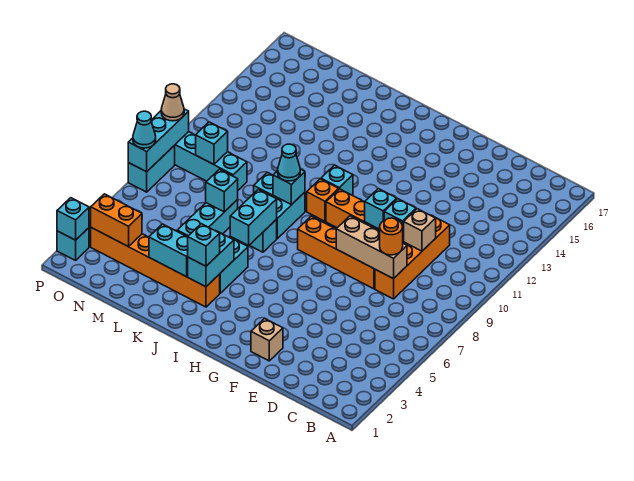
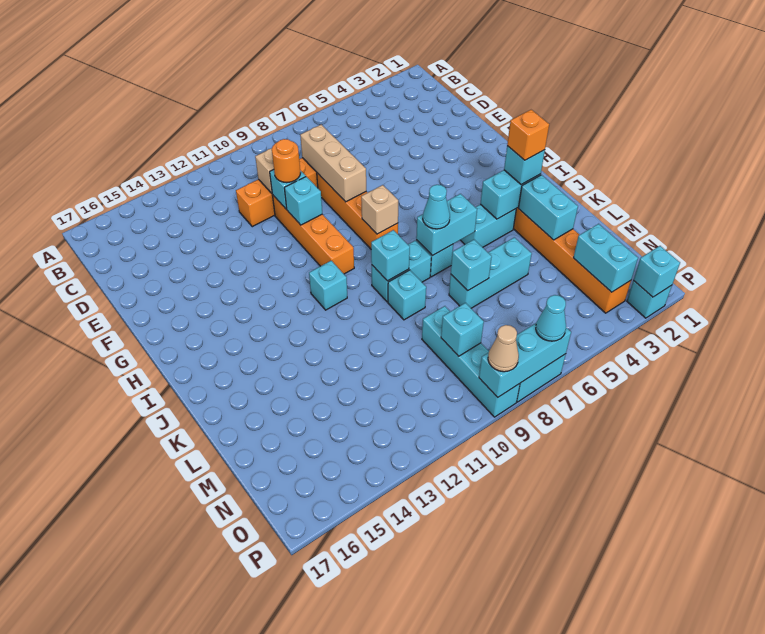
orange round brick D8 level 3 -> orange round brick E10 level 3
tan brick F2 level 1 -> tan brick H8 level 2
orange brick I10 level 1 -> orange brick J3 level 4
cyan cone J9 level 3 -> cyan cone J7 level 3
orange brick N3:O3 level 2 -> cyan brick N3:O3 level 2

